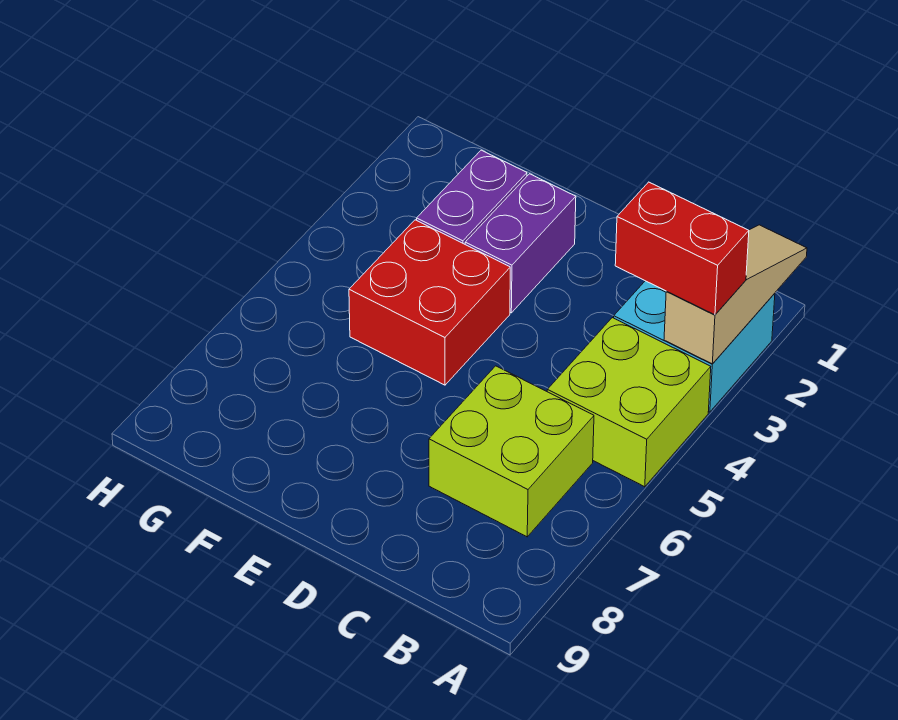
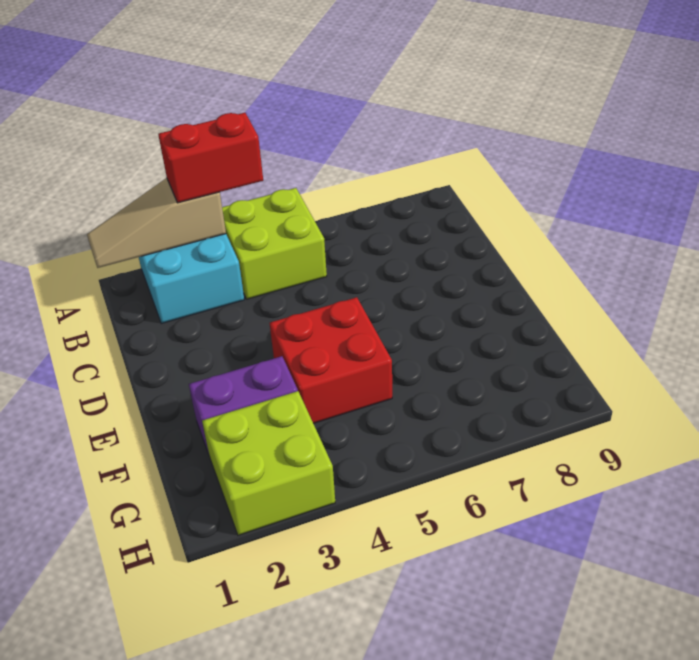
red brick A3:B3 level 3 -> red brick A3:A4 level 3
lime brick B6:C7 level 1 -> lime brick G2:H3 level 1
purple brick E2:E3 level 1 -> none

